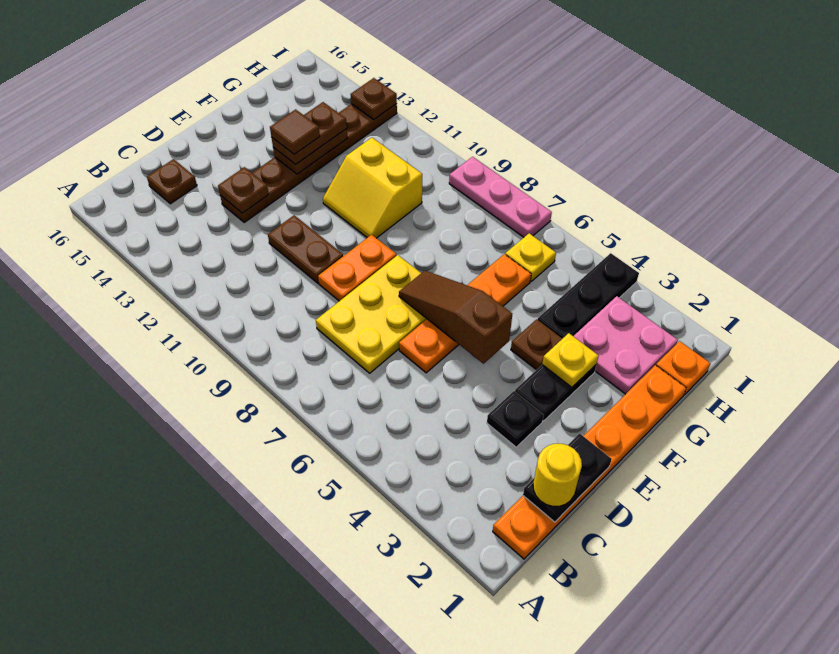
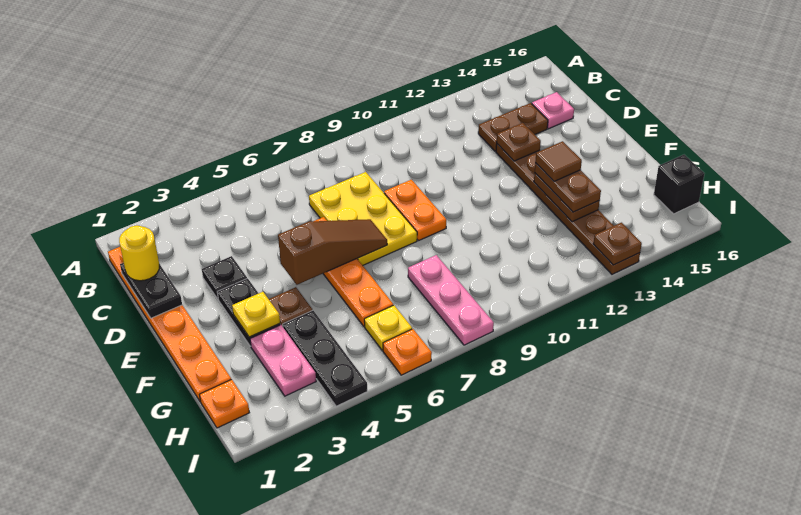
brown plate C15 level 1 -> pink plate C15 level 1
brown plate D10:D11 level 1 -> brown plate C13:C14 level 1
yellow slope F10:G11 level 1 top G -> none
pink plate G2:H3 level 1 -> pink plate G3:H3 level 1
none -> black brick H16 level 1
none -> orange plate I6 level 1
pink plate I7:I9 level 1 -> pink plate G8:I8 level 1

